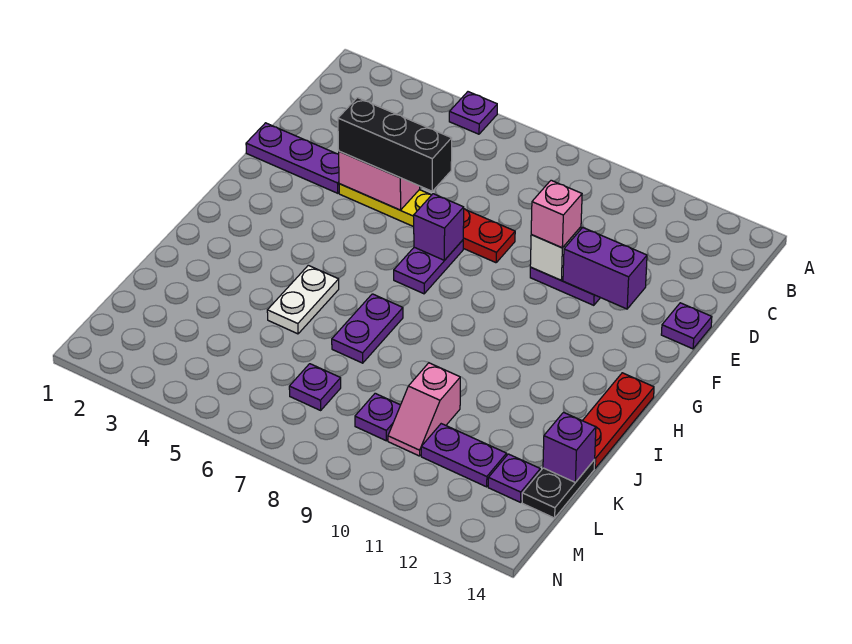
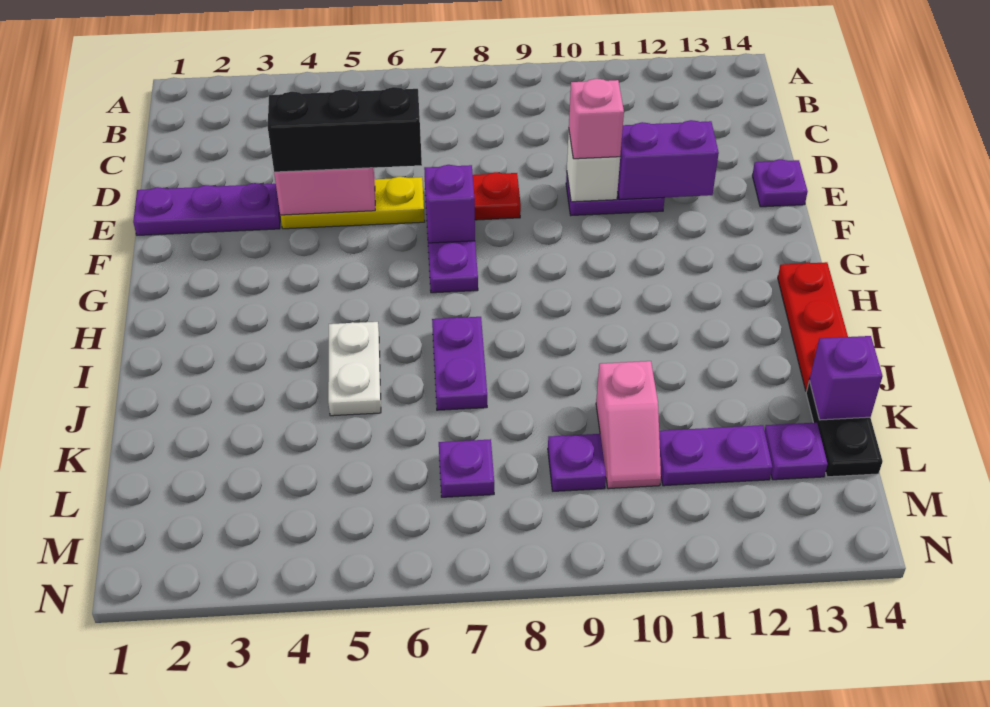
purple plate A5 level 1 -> none

